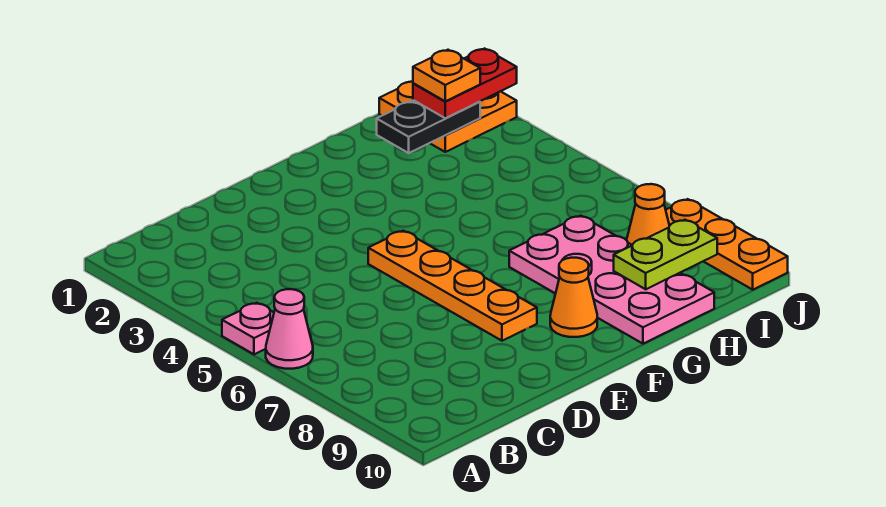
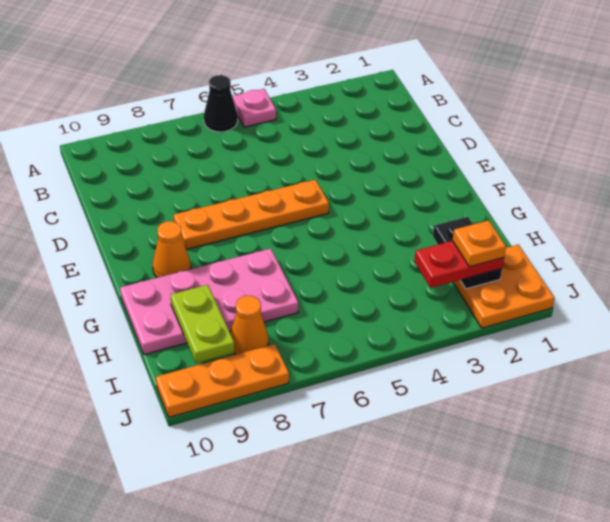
pink cone A6 level 1 -> black cone A6 level 1
red plate I2:J2 level 3 -> red plate I2:I3 level 3

